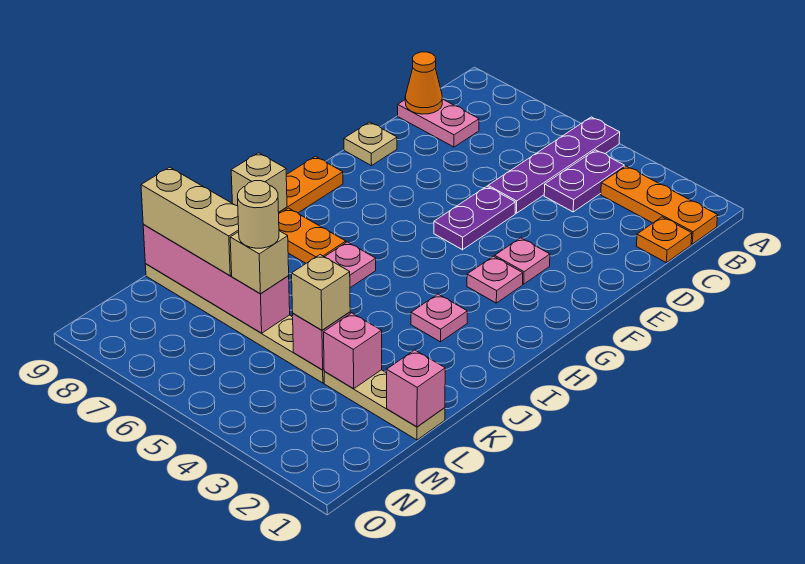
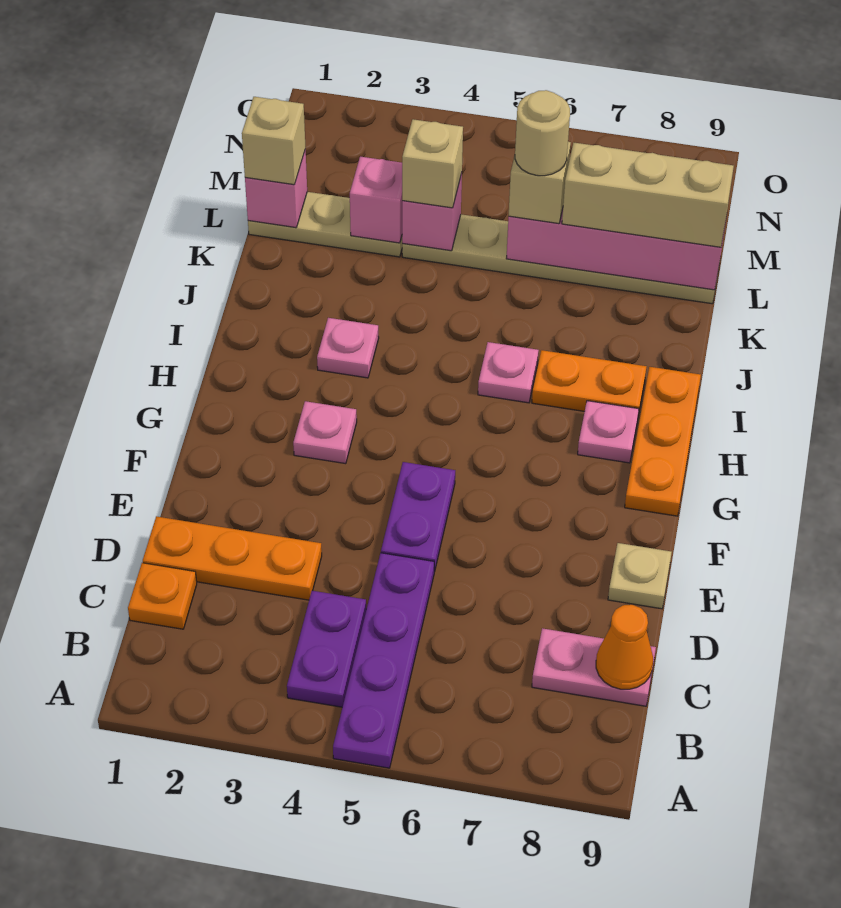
orange plate B1:B3 level 1 -> orange plate D1:D3 level 1
pink plate F3 level 1 -> pink plate H8 level 1
tan brick I9 level 2 -> tan brick L1 level 3

